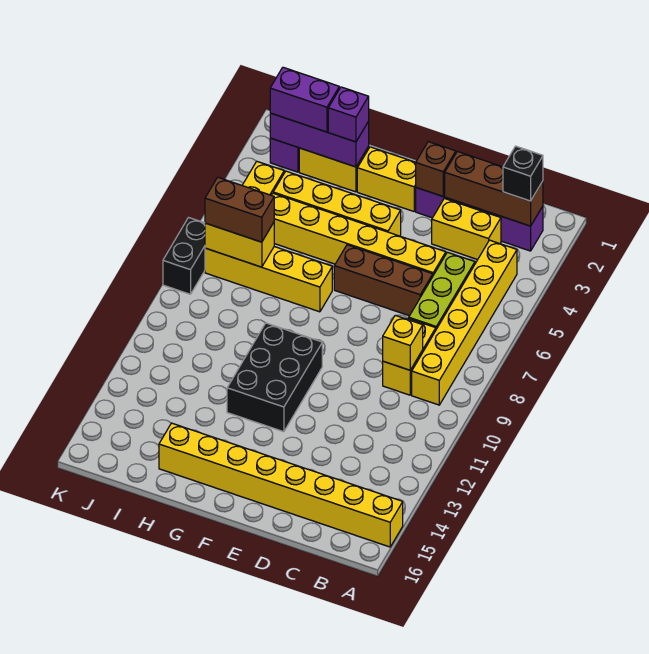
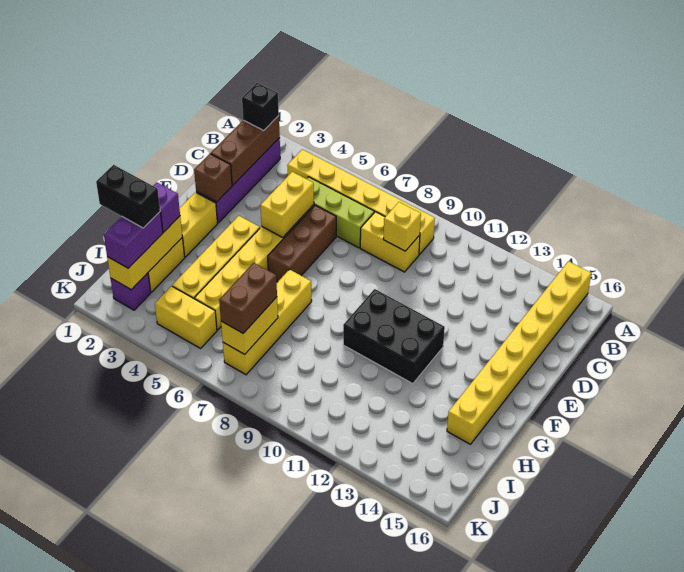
yellow brick C3:D3 level 1 -> yellow brick D5:E5 level 2
purple brick H2:J2 level 2 -> yellow brick H2:J2 level 2
black brick K7:K8 level 1 -> black brick I1:I2 level 4

